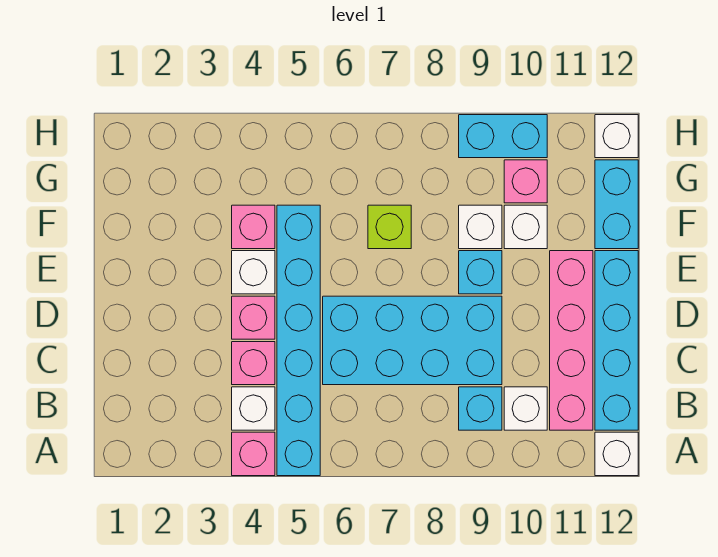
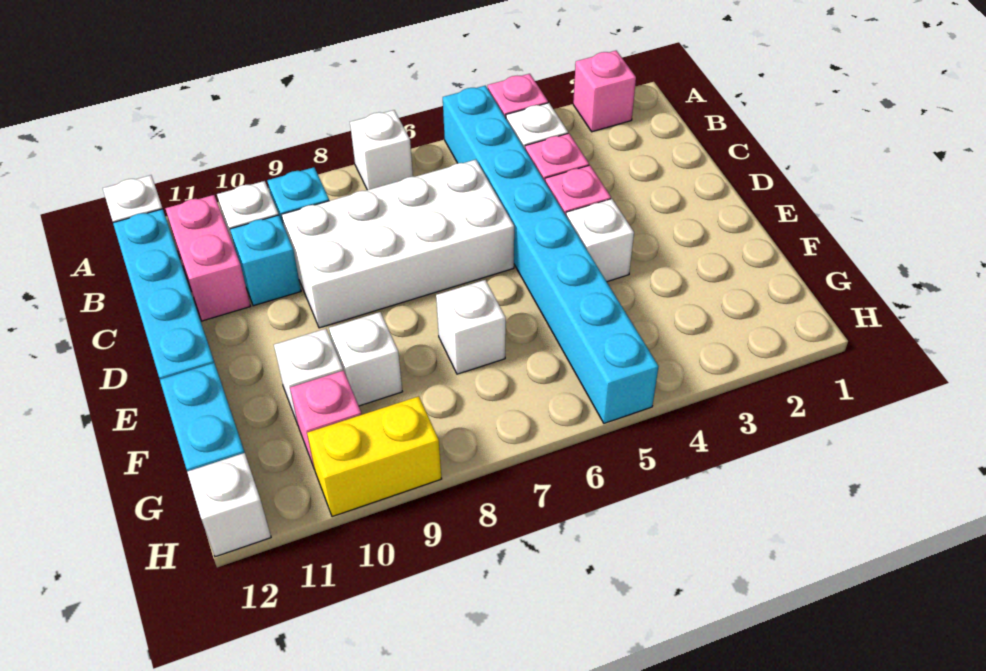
cyan brick A5:F5 level 1 -> cyan brick A5:H5 level 1
none -> white brick A7 level 1
pink brick B11:E11 level 1 -> pink brick B11:C11 level 1
cyan brick C6:D9 level 1 -> white brick C6:D9 level 1
cyan brick E9 level 1 -> cyan brick C10 level 1
pink brick F4 level 1 -> pink brick A2 level 1
lime brick F7 level 1 -> white brick F7 level 1
cyan brick H9:H10 level 1 -> yellow brick H9:H10 level 1

